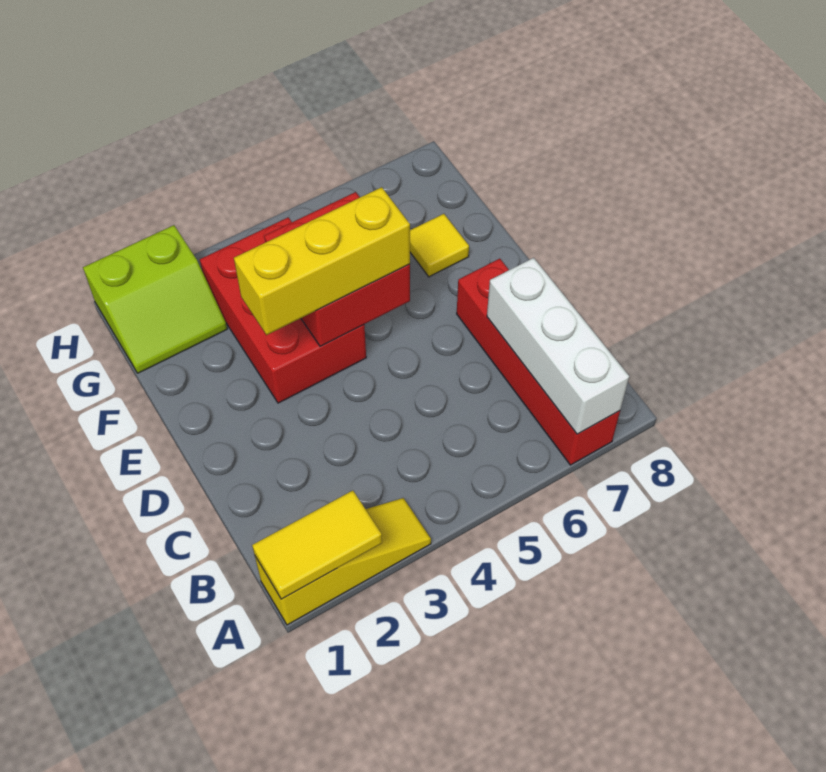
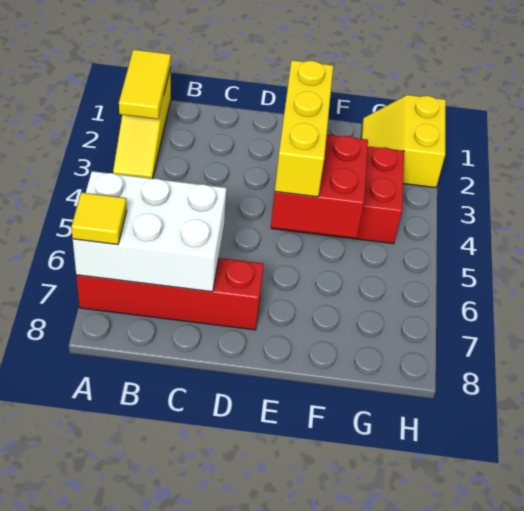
white brick A7:C7 level 2 -> white brick A6:C7 level 2
yellow tile F7 level 1 -> yellow tile A7 level 3
lime slope G1:H2 level 1 top H -> yellow slope G1:H2 level 1 top H

